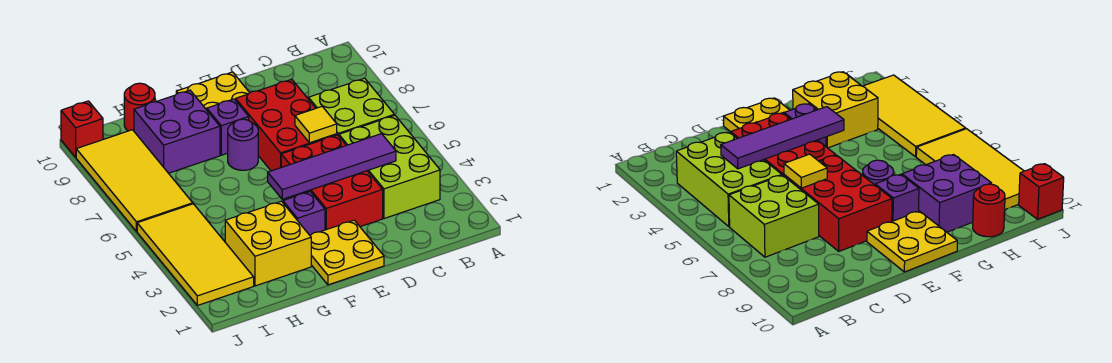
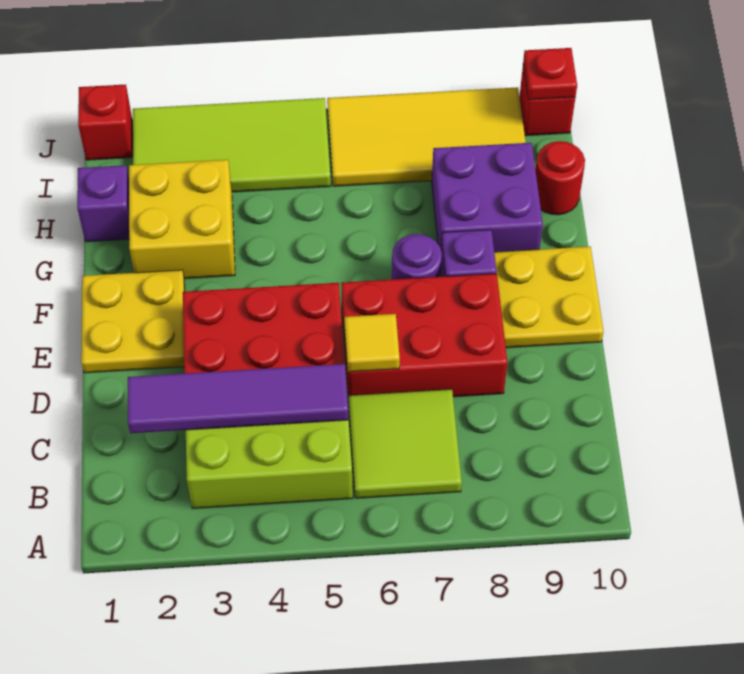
lime brick B6:C7 level 1 -> lime tile B6:C7 level 1
purple tile C4:F4 level 2 -> purple tile C2:C5 level 2
purple brick F3 level 1 -> purple brick H1 level 1
yellow tile I2:J5 level 1 -> lime tile I2:J5 level 1
none -> red brick J1 level 1
none -> red plate J10 level 2

